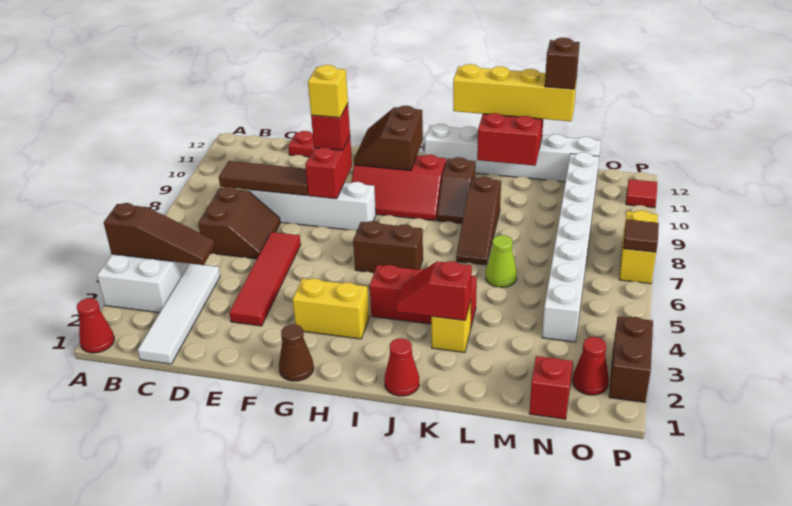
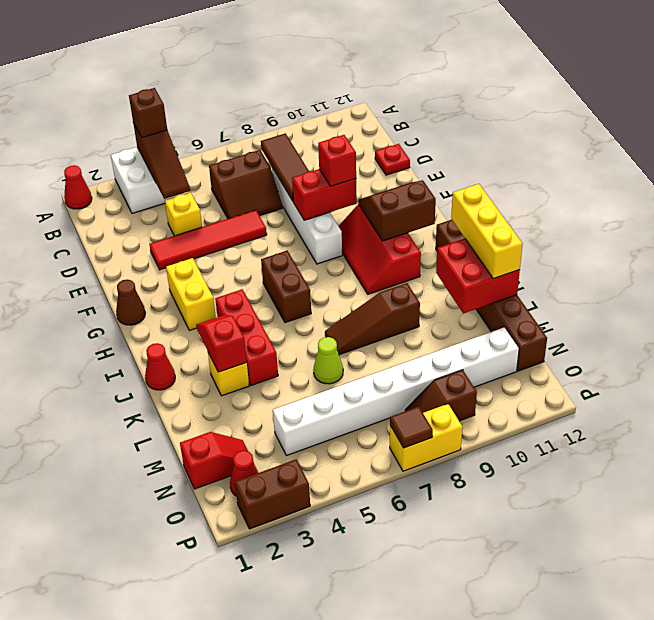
white tile C1:C4 level 1 -> none
yellow brick F9 level 4 -> yellow brick D4 level 1
white brick I12:N12 level 1 -> brown brick I12:N12 level 1
brown slope J9:J10 level 1 top 10 -> brown slope O8:O9 level 1 top 9
yellow brick J12:M12 level 3 -> yellow brick J12:L12 level 3
brown brick M12 level 4 -> brown brick A4 level 3
red tile P11 level 1 -> none

